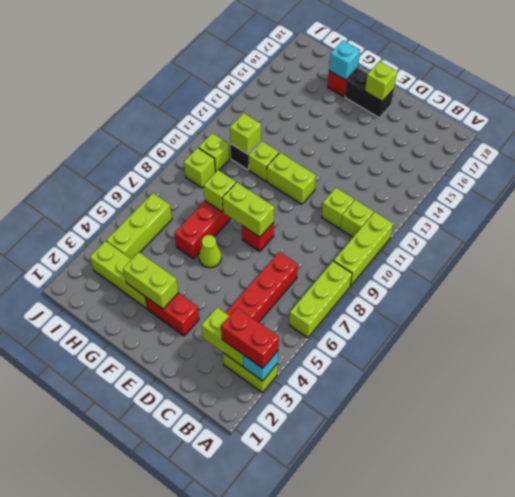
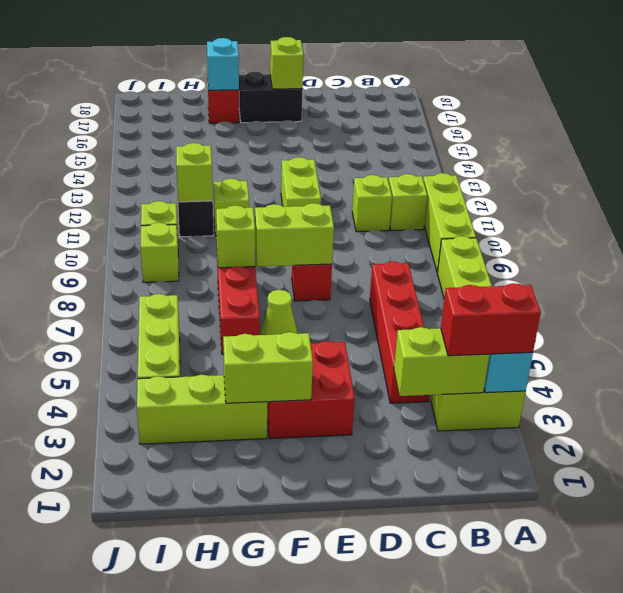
red brick E3:F3 level 1 -> red brick E3:F4 level 1
lime brick E11:F11 level 1 -> lime brick E11:E12 level 1

